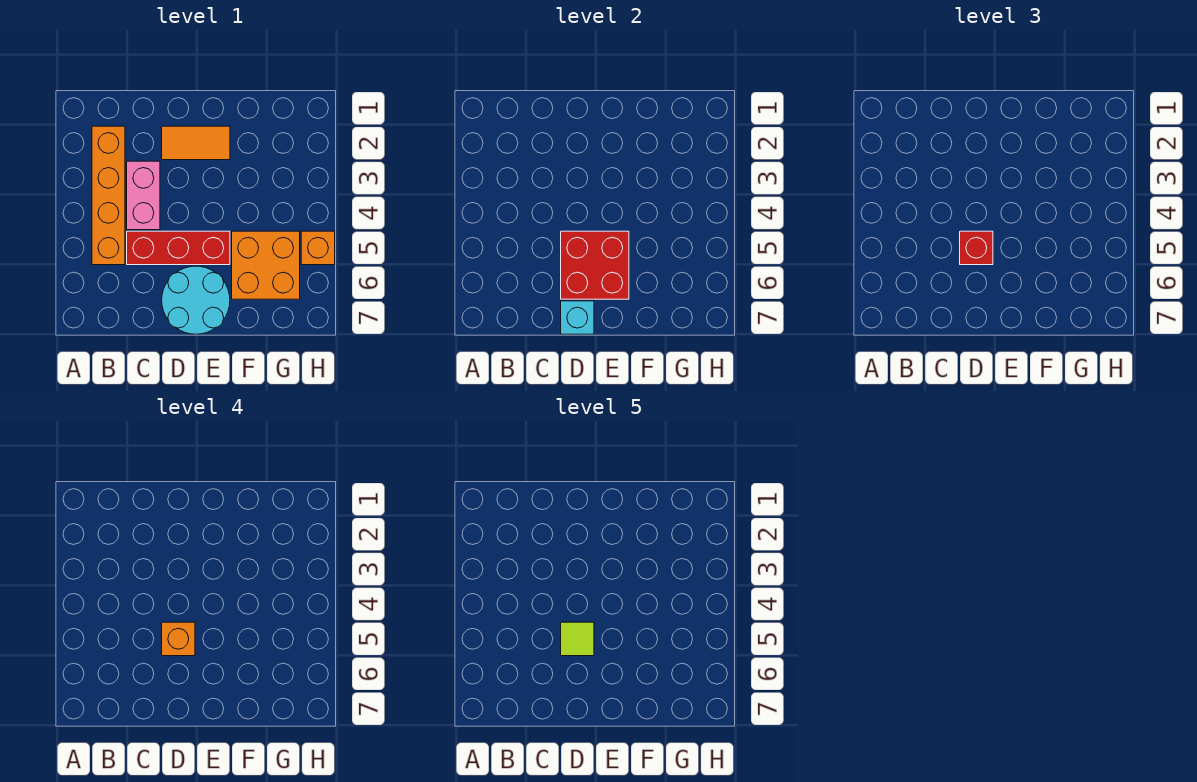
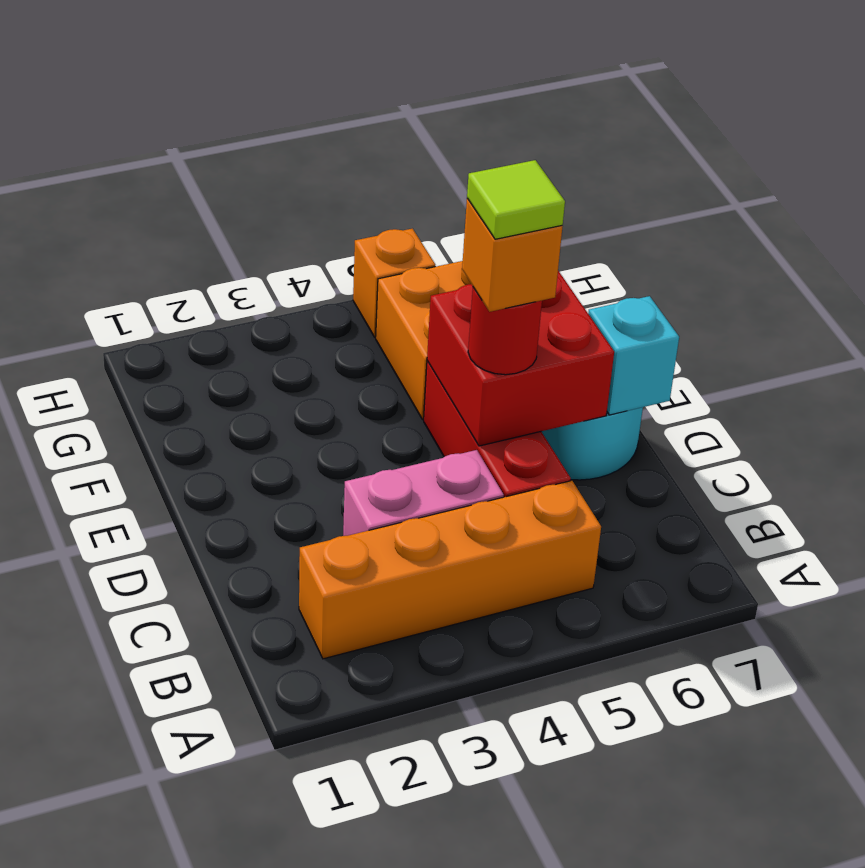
orange tile D2:E2 level 1 -> none
red brick D5 level 3 -> red round brick D5 level 3

